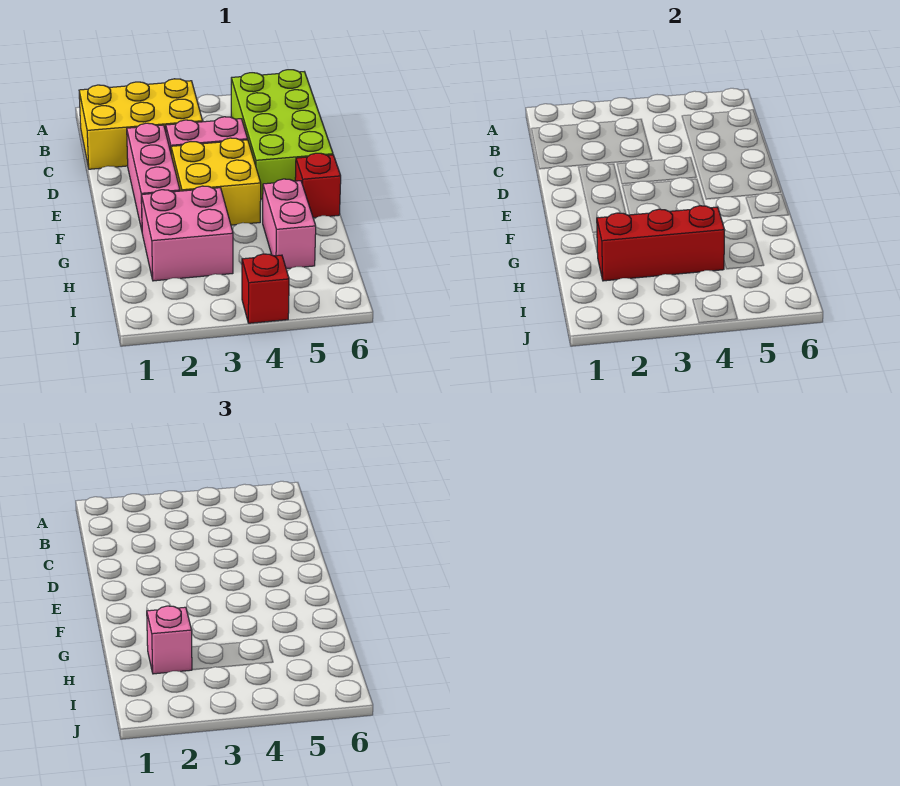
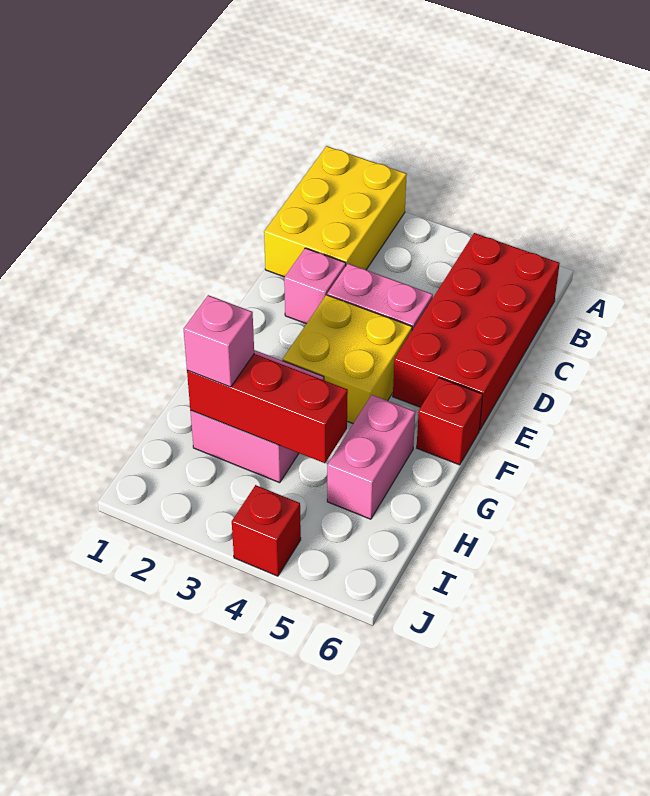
yellow brick B1:C3 level 1 -> yellow brick A1:C2 level 1
lime brick B5:E6 level 1 -> red brick B5:E6 level 1
pink brick D2:F2 level 1 -> pink brick D2 level 1

